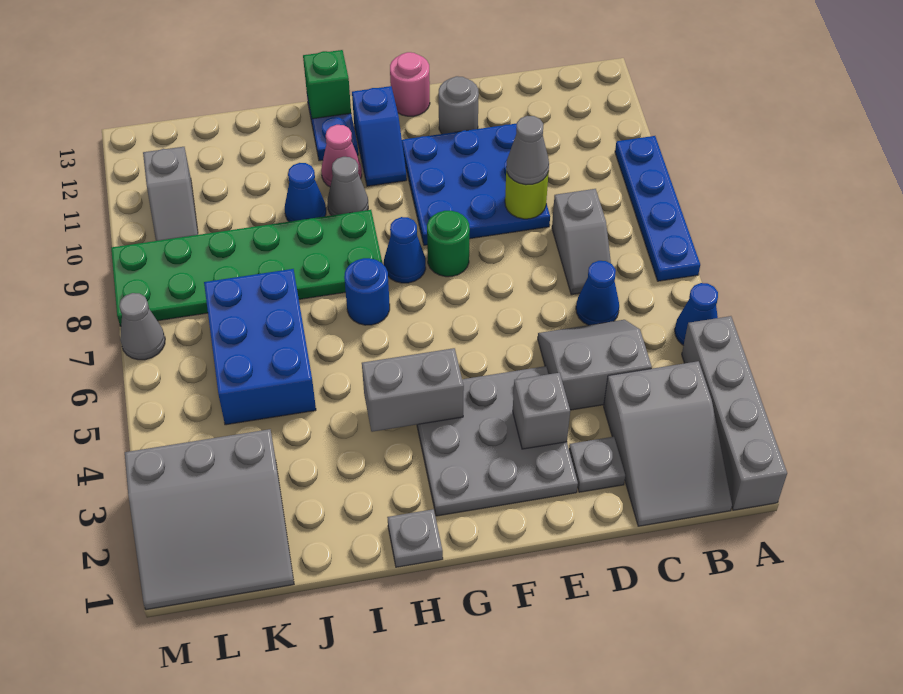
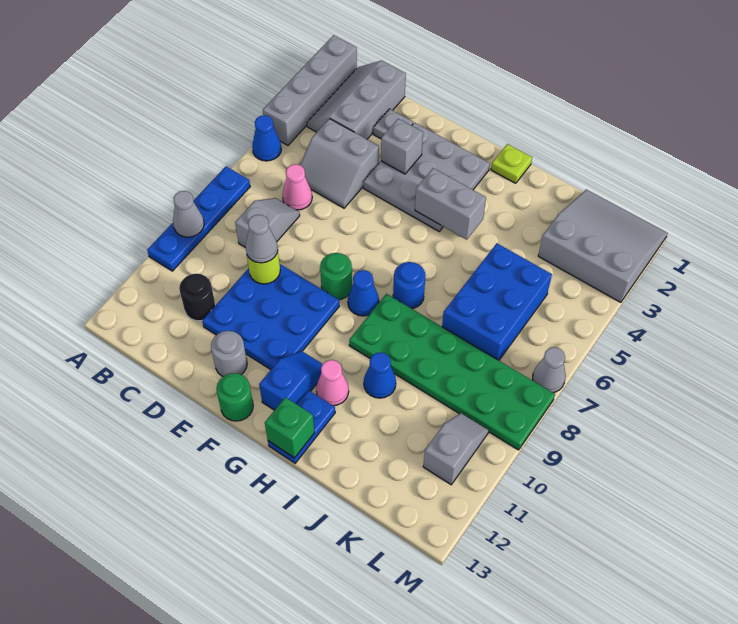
grey slope B1:C3 level 1 top 3 -> grey slope B1:C3 level 1 top C
blue cone C6 level 1 -> pink cone C6 level 1
none -> black round brick C11 level 1
pink round brick F13 level 1 -> green round brick F13 level 1
grey plate H1 level 1 -> lime plate H1 level 1
grey cone H10 level 1 -> grey cone A9 level 2

